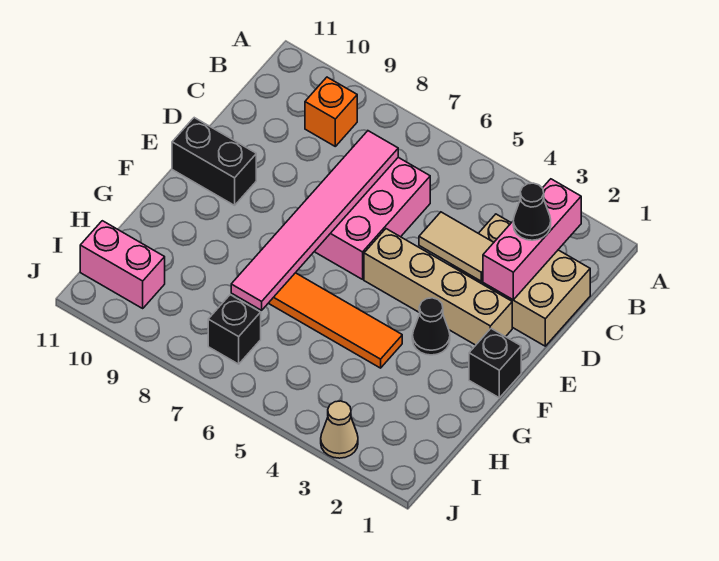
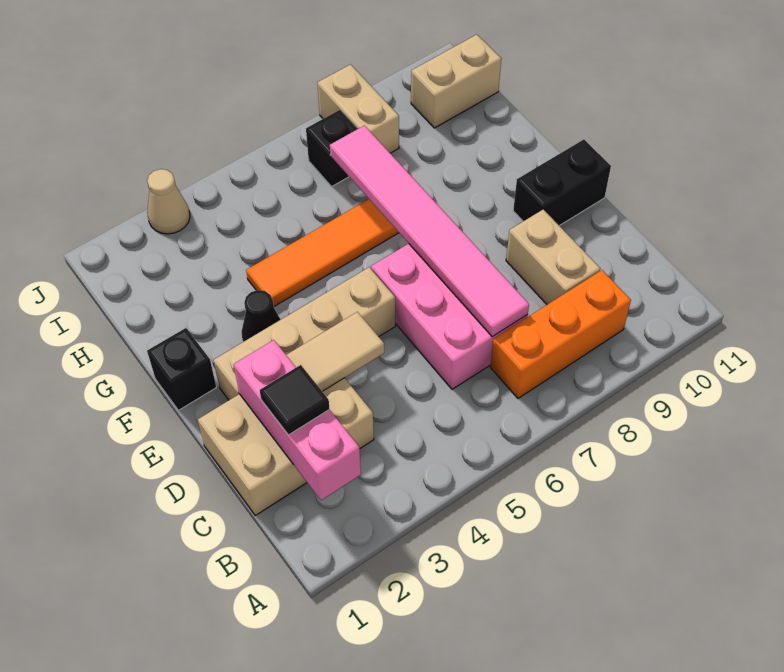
orange brick B9 level 1 -> orange brick B7:B9 level 1
black cone C2 level 3 -> black tile C2 level 3
none -> tan brick C9:D9 level 1
none -> tan brick I8:J8 level 1
pink brick I10:I11 level 1 -> tan brick I10:I11 level 1

